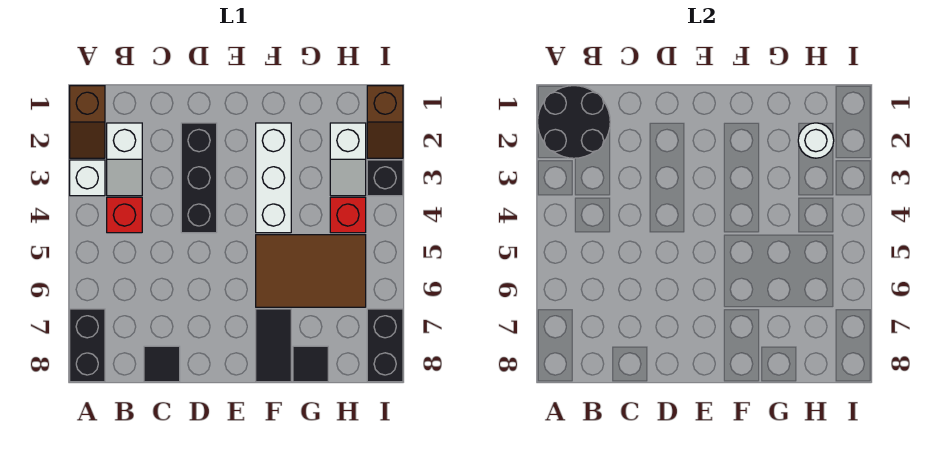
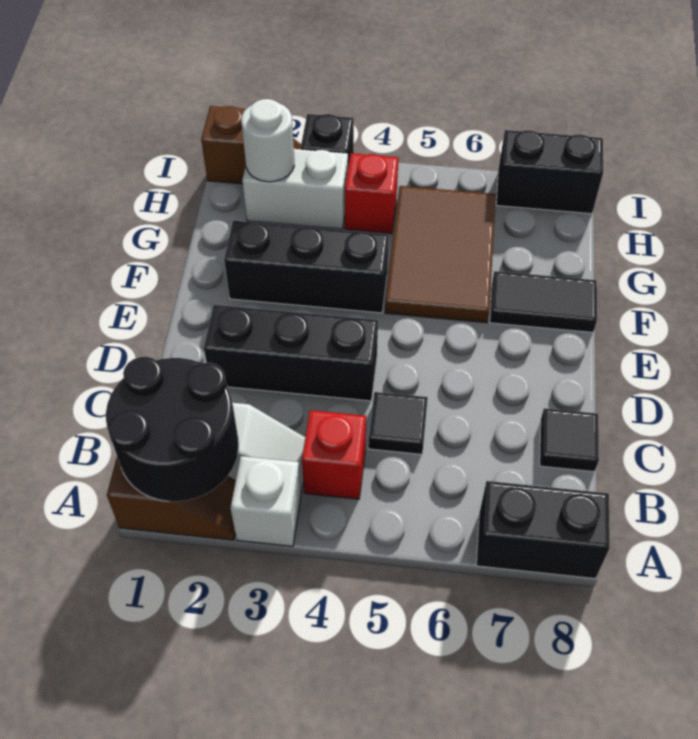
white brick F2:F4 level 1 -> black brick F2:F4 level 1
black tile G8 level 1 -> black tile C5 level 1
white slope H2:H3 level 1 top 2 -> white brick H2:H3 level 1

